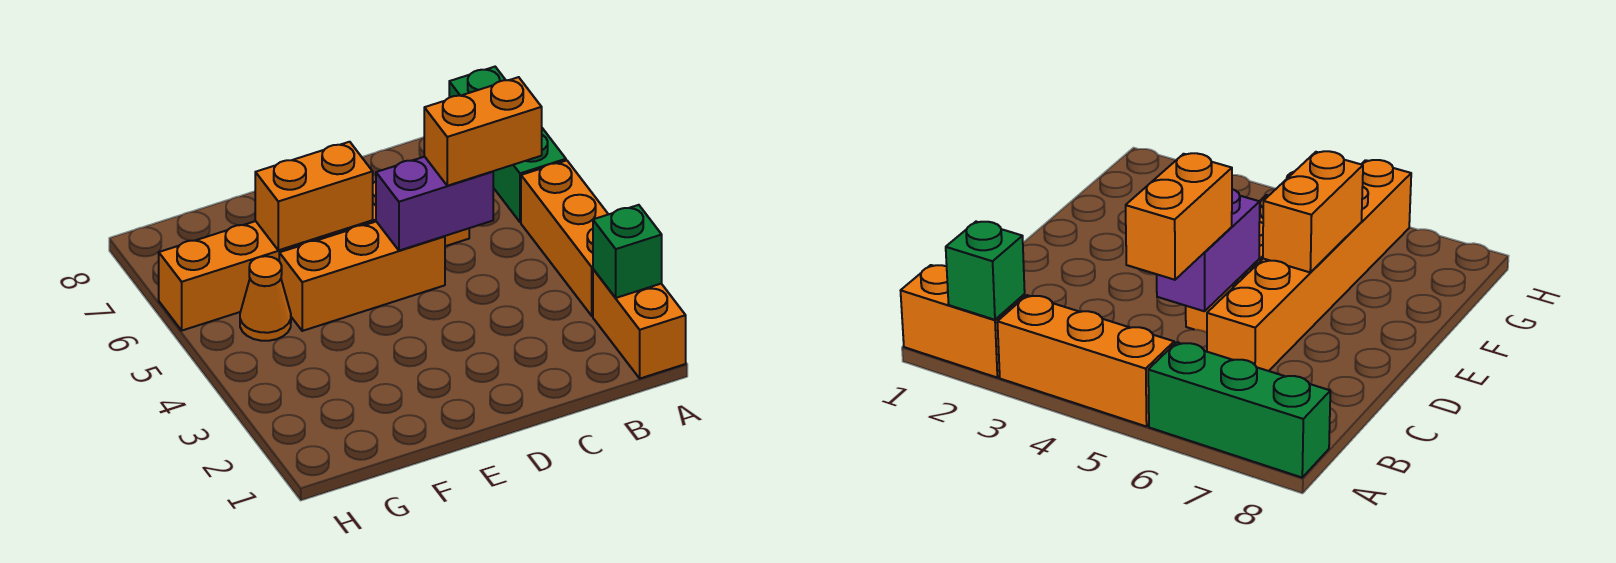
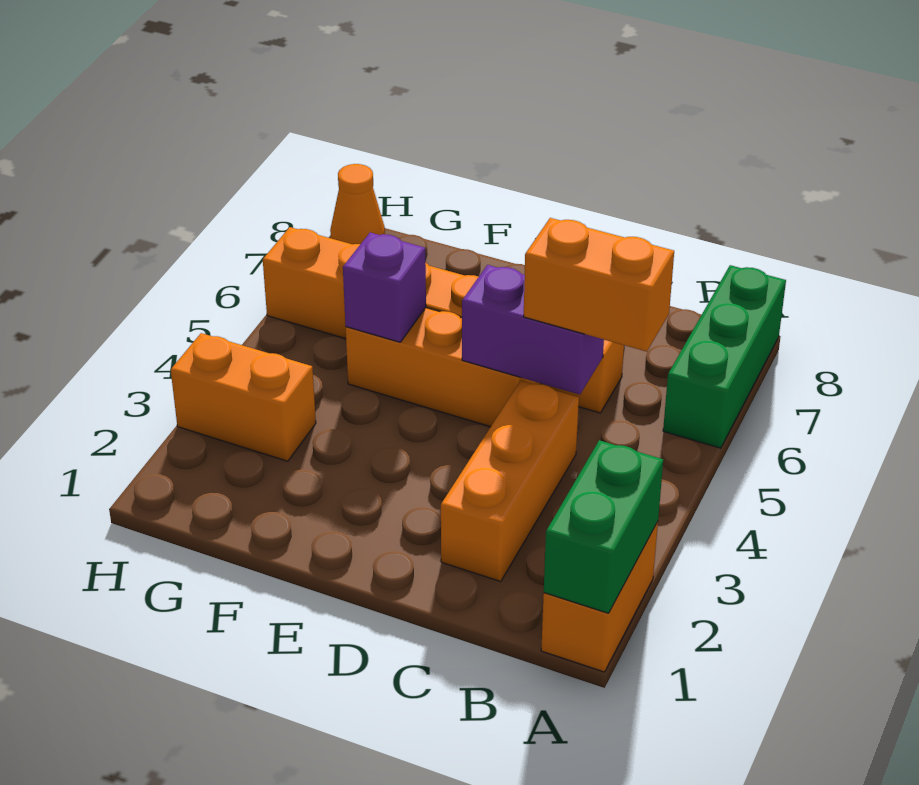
green brick A2 level 2 -> green brick A1:A2 level 2
orange brick A3:A5 level 1 -> orange brick C2:C4 level 1
orange brick E6:F6 level 2 -> orange brick G3:H3 level 1
none -> purple brick F5 level 2
orange cone G5 level 1 -> orange cone H8 level 1

